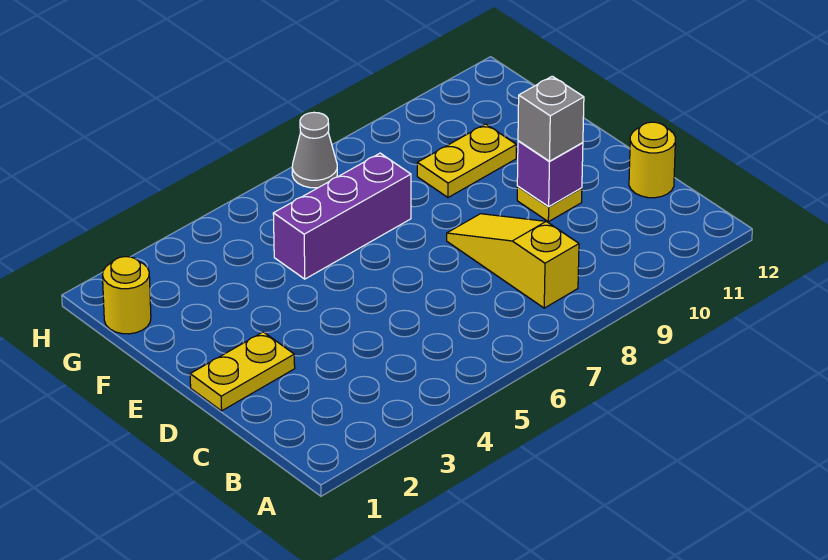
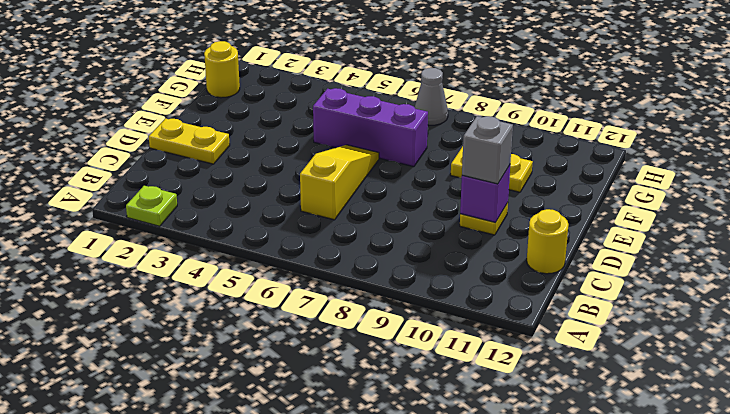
none -> lime plate A2 level 1
yellow slope B8:D8 level 1 top B -> yellow slope C6:E6 level 1 top C

